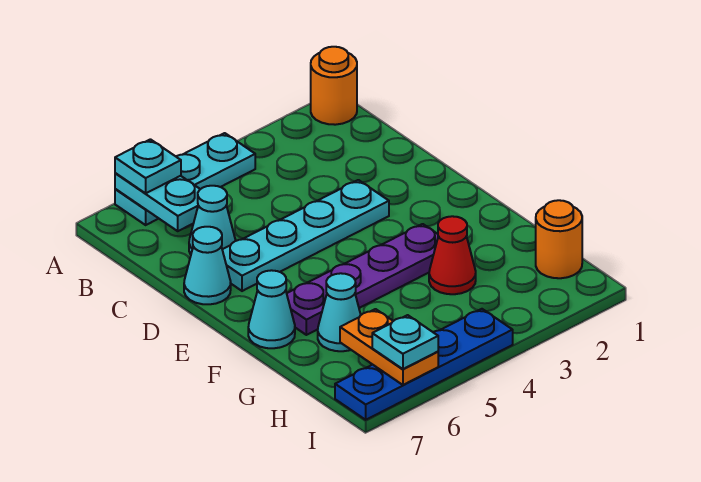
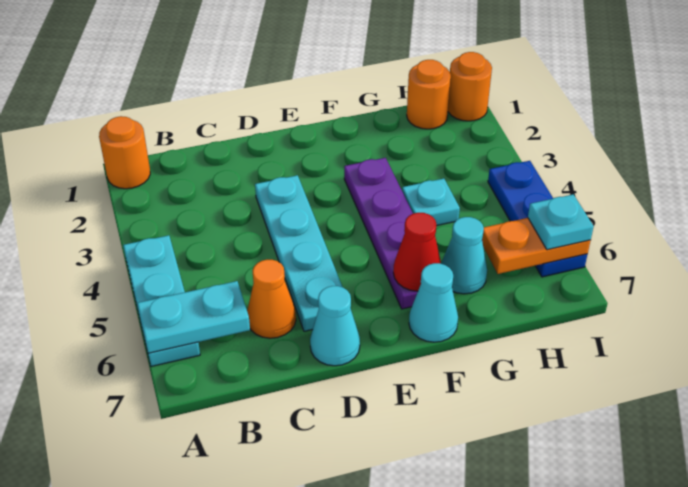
cyan plate A6 level 3 -> cyan plate G4 level 1
cyan cone C6 level 1 -> orange cone C6 level 1
red cone G3 level 1 -> red cone F6 level 2
none -> orange round brick I1 level 1
blue plate I4:I7 level 1 -> blue plate I4:I6 level 1

